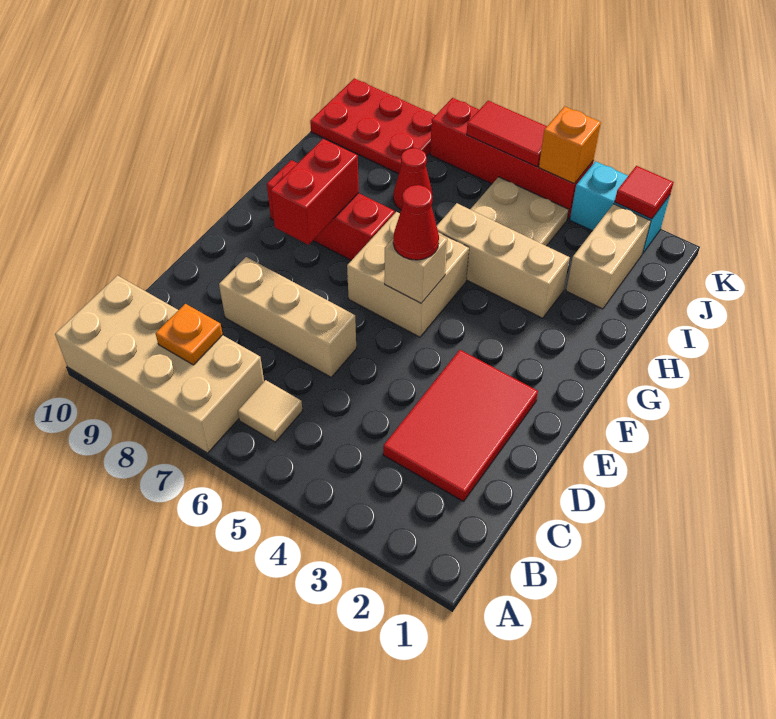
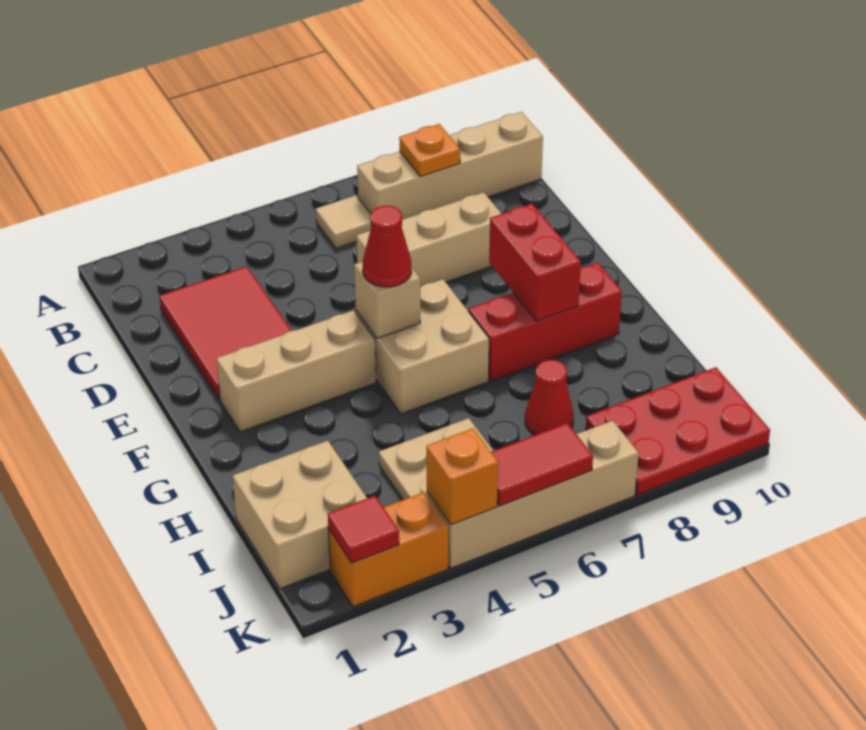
tan brick A7:B10 level 1 -> tan brick B7:B10 level 1
tan brick H3:H5 level 1 -> tan brick F2:F4 level 1
tan brick I2:J2 level 1 -> tan brick I1:J2 level 1
cyan brick K2:K3 level 1 -> orange brick K2:K3 level 1
red brick K4:K7 level 1 -> tan brick K4:K7 level 1

